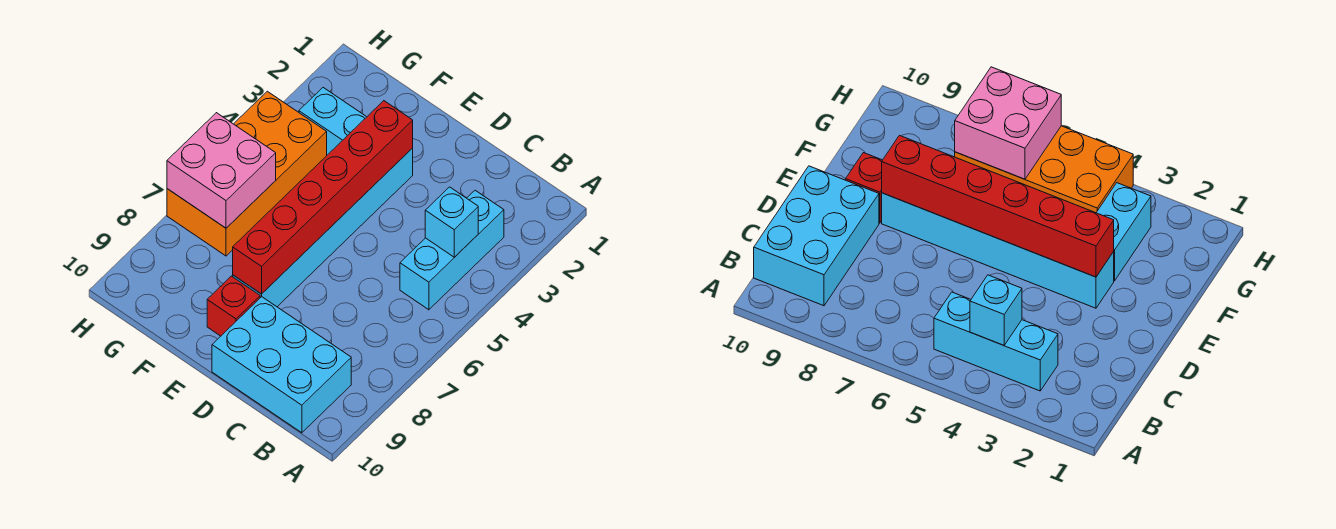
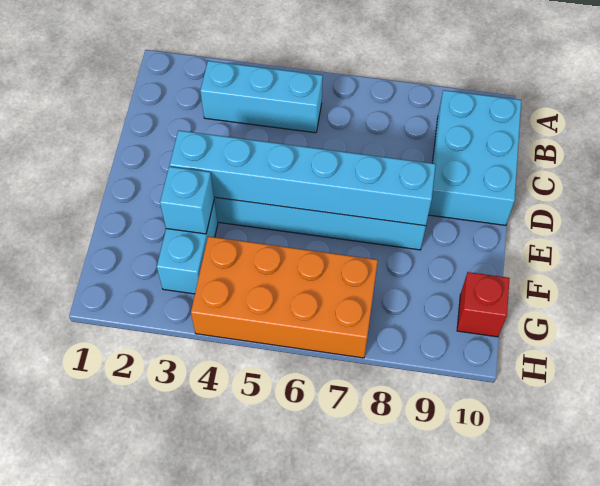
cyan brick B4 level 2 -> cyan brick F3 level 2
red brick E3:E8 level 2 -> cyan brick E3:E8 level 2
red brick E9 level 1 -> red brick G10 level 1
pink brick G6:H7 level 2 -> none

